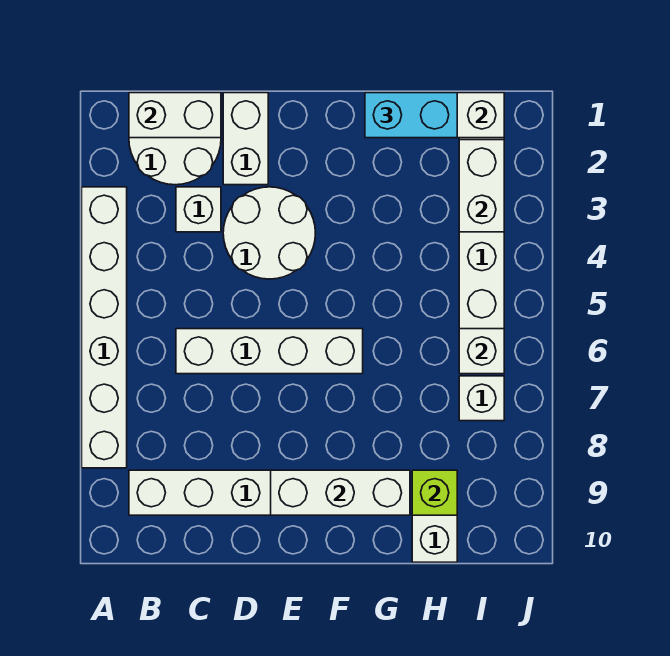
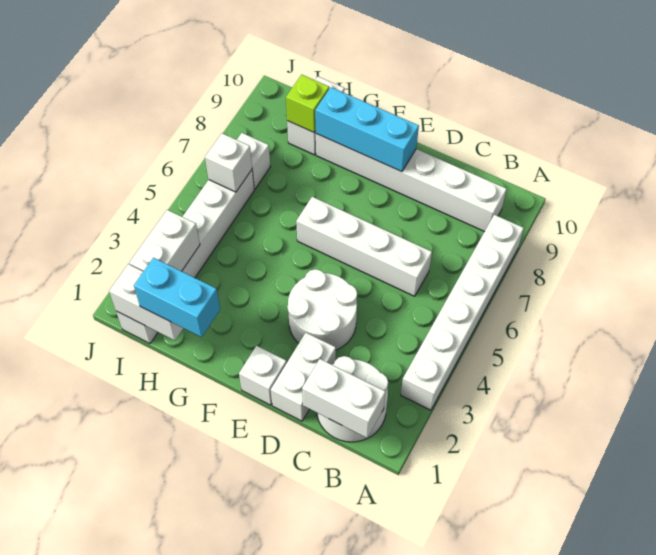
white brick C3 level 1 -> white brick E1 level 1
white brick E9:G9 level 2 -> cyan brick E9:G9 level 2

